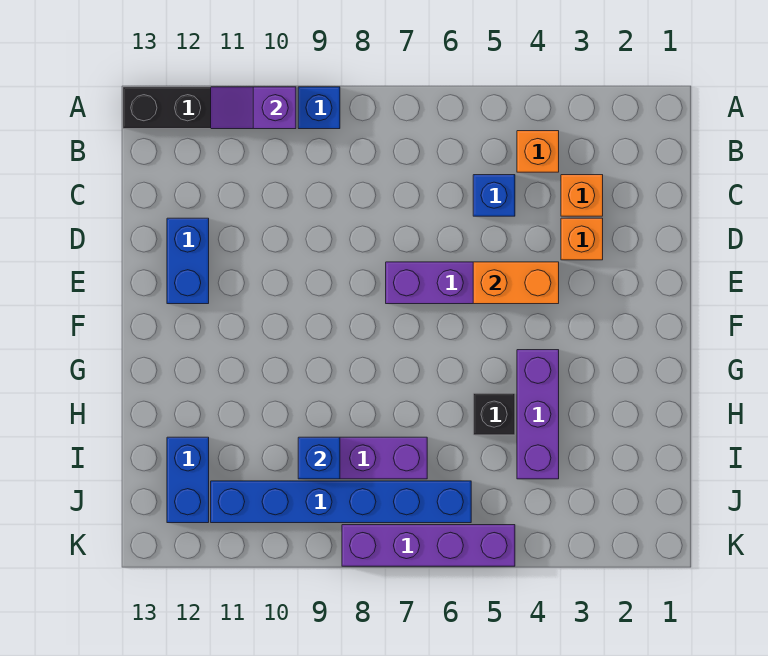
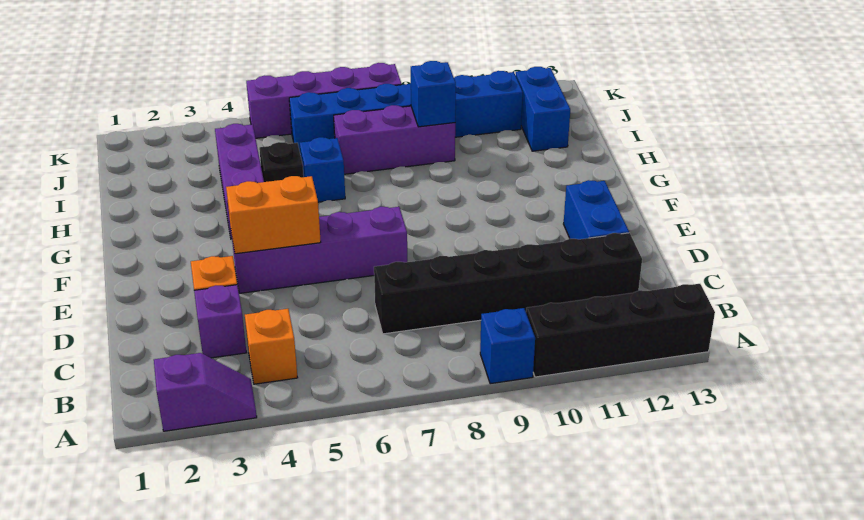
purple slope A10:A11 level 2 top 10 -> purple slope A2:A3 level 1 top 2
orange brick C3 level 1 -> purple brick C3 level 1
blue brick C5 level 1 -> blue brick H6 level 1
none -> black brick C7:C12 level 1

